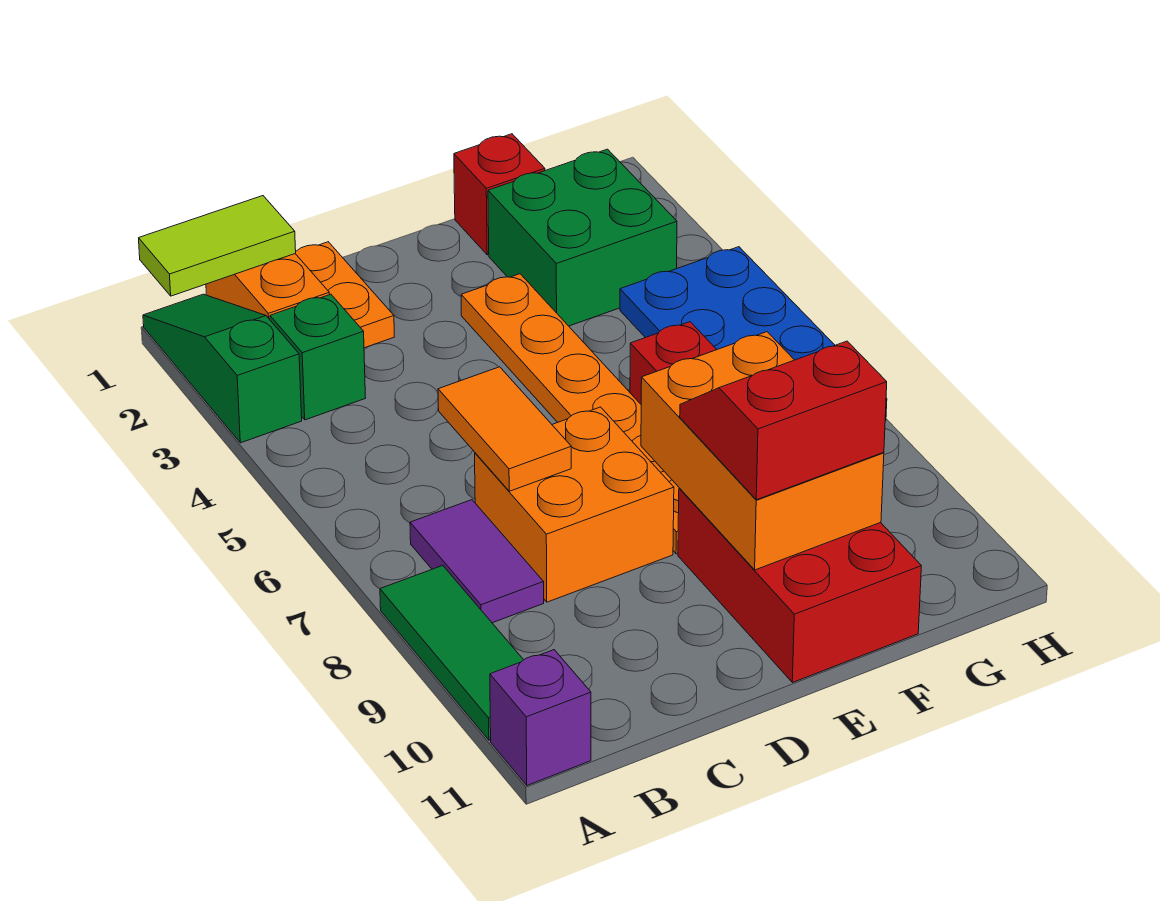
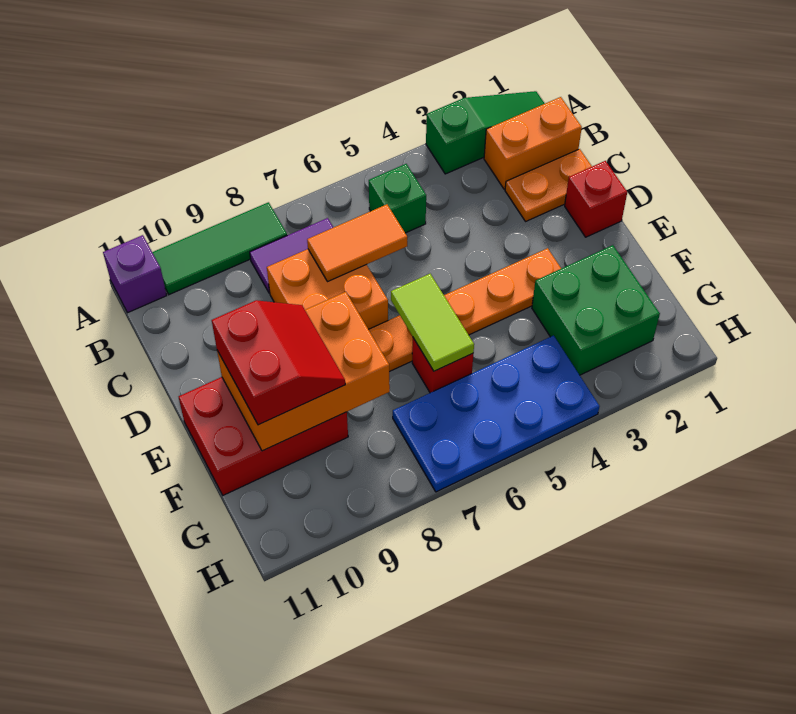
lime tile A1:B1 level 2 -> lime tile E6:F6 level 2
green brick B3 level 1 -> green brick B5 level 1
red brick F1 level 1 -> red brick D1 level 1

